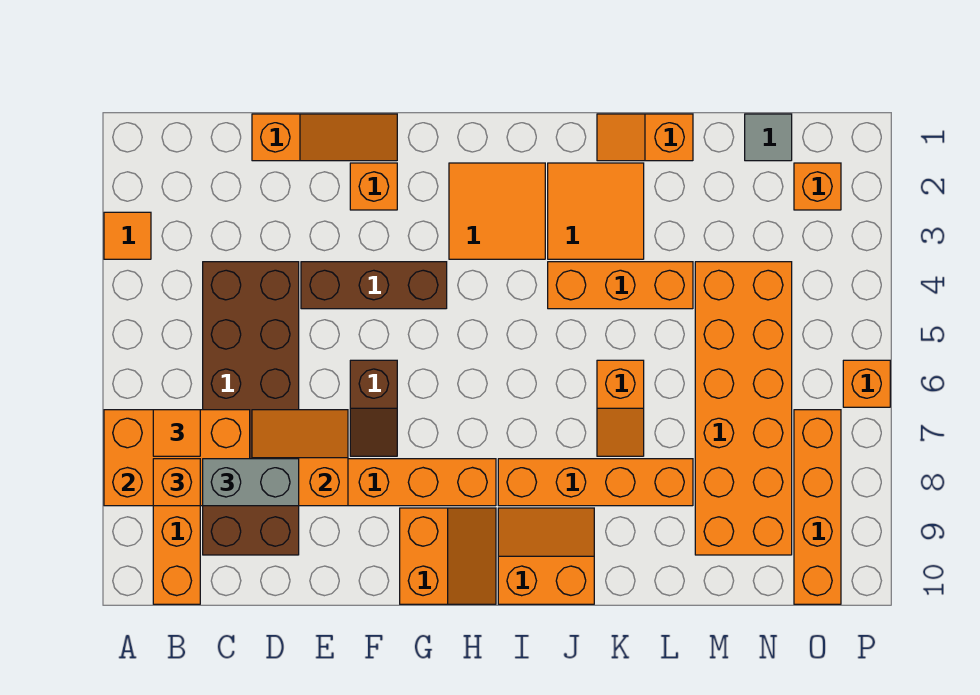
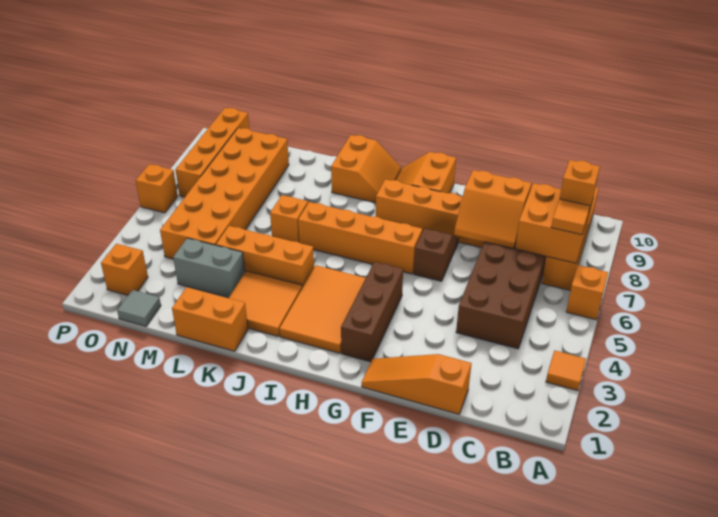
orange brick A7:C8 level 2 -> orange brick B7:C8 level 2
grey brick C8:D8 level 3 -> grey brick L3:M3 level 1
brown brick E4:G4 level 1 -> brown brick G2:G4 level 1
orange brick F2 level 1 -> orange brick A6 level 1
orange tile H2:I3 level 1 -> orange tile H2:I4 level 1
orange brick I8:L8 level 1 -> orange brick G6:J6 level 1
orange slope I9:J10 level 1 top 10 -> orange slope I9:J10 level 1 top J
orange slope K1:L1 level 1 top L -> orange brick K1:L1 level 1

